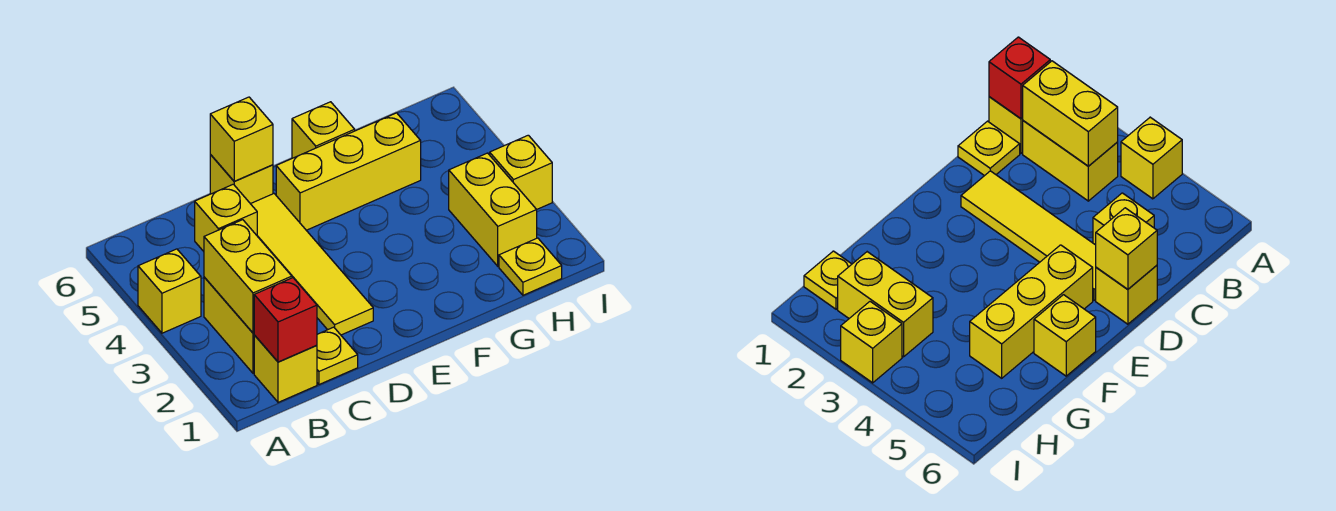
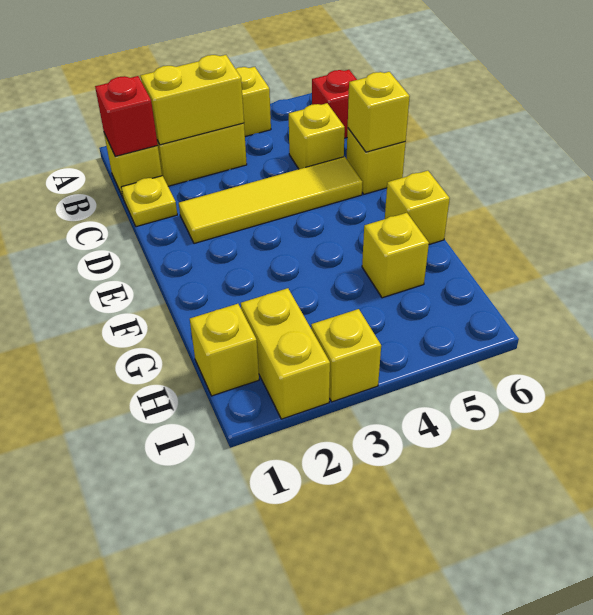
none -> red brick B6 level 1
yellow brick E5:G5 level 1 -> yellow brick G5 level 1
yellow plate H1 level 1 -> yellow brick H1 level 1
yellow brick H2:H3 level 1 -> yellow brick H2:I2 level 1

